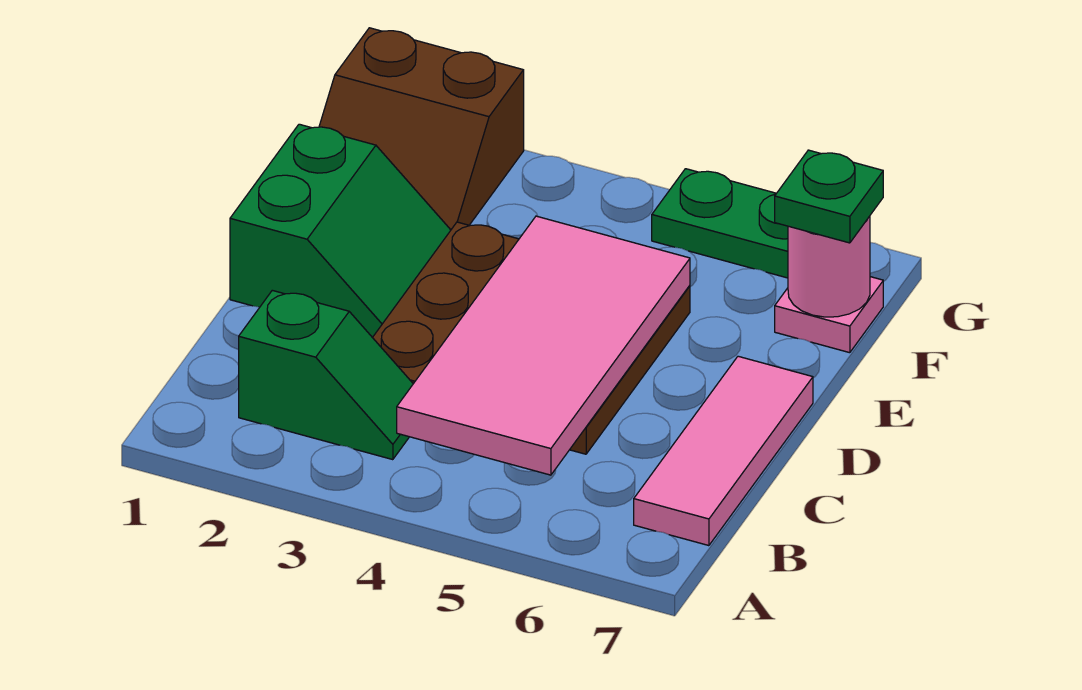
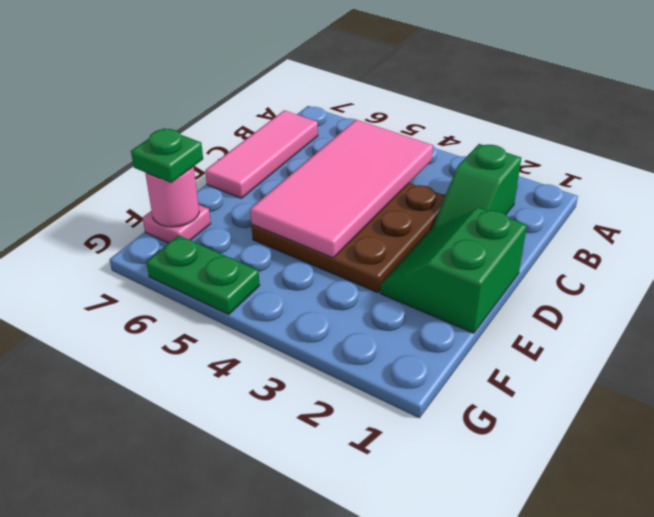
green slope B2:B3 level 1 top 2 -> green slope B2:C2 level 1 top B
brown slope F1:G2 level 1 top G -> none

